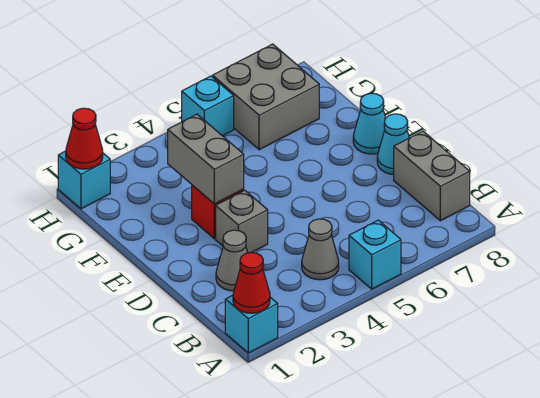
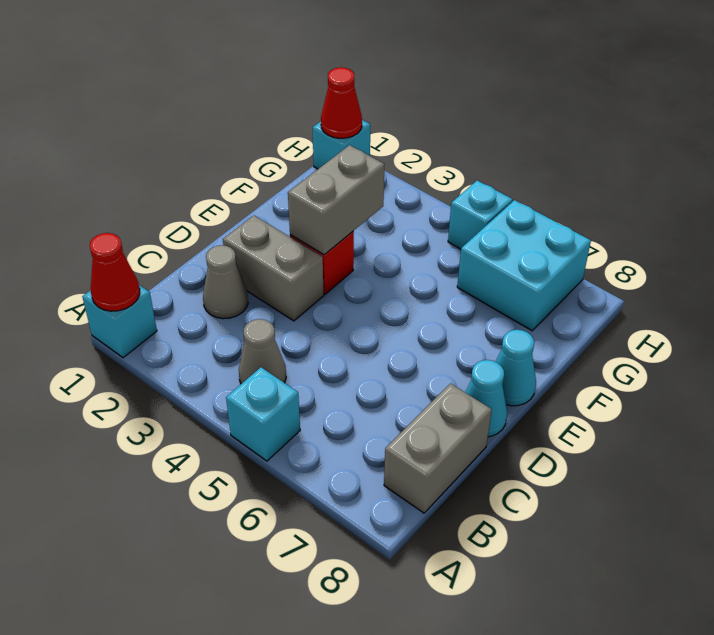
grey brick D3 level 1 -> grey brick D2:D3 level 1
grey brick G6:H7 level 1 -> cyan brick G6:H7 level 1

